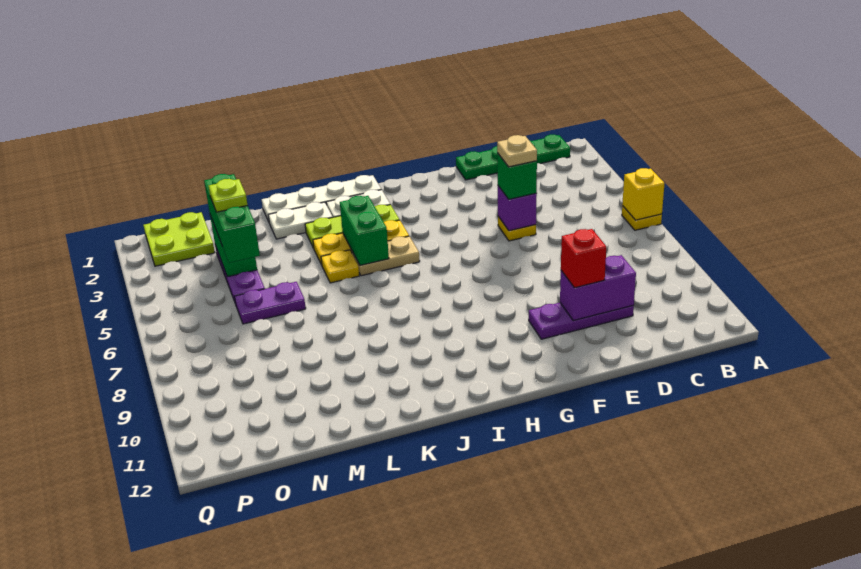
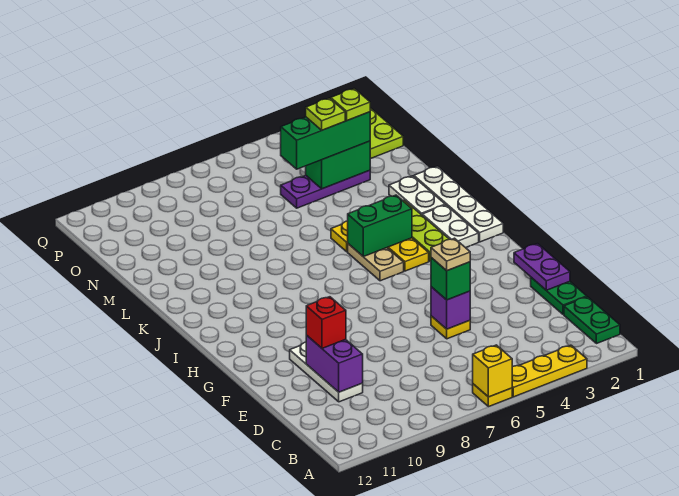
none -> yellow plate A3:A5 level 1
purple plate D10:F10 level 1 -> white plate D10:F10 level 1
purple plate M6:N6 level 1 -> purple plate E1:F1 level 2
none -> lime plate N3 level 4

